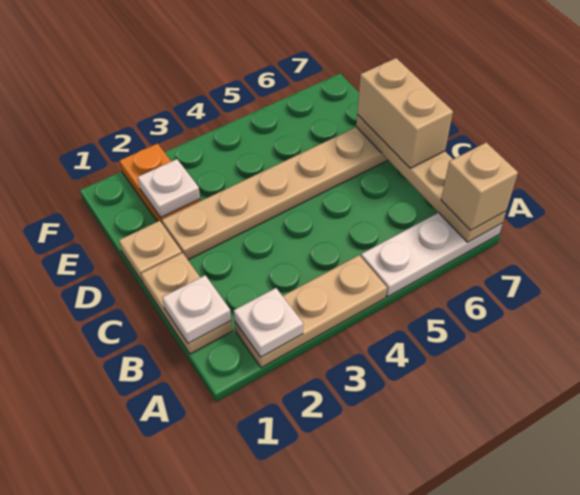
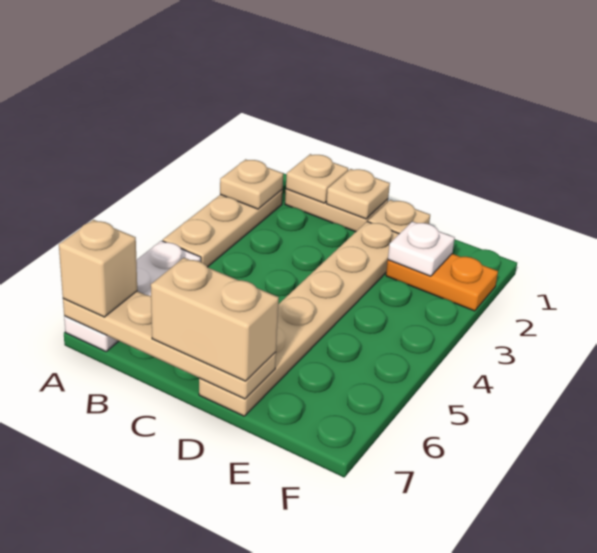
white plate A2 level 2 -> tan plate A2 level 2
white plate B1 level 2 -> tan plate B1 level 2
none -> tan plate C1 level 2

